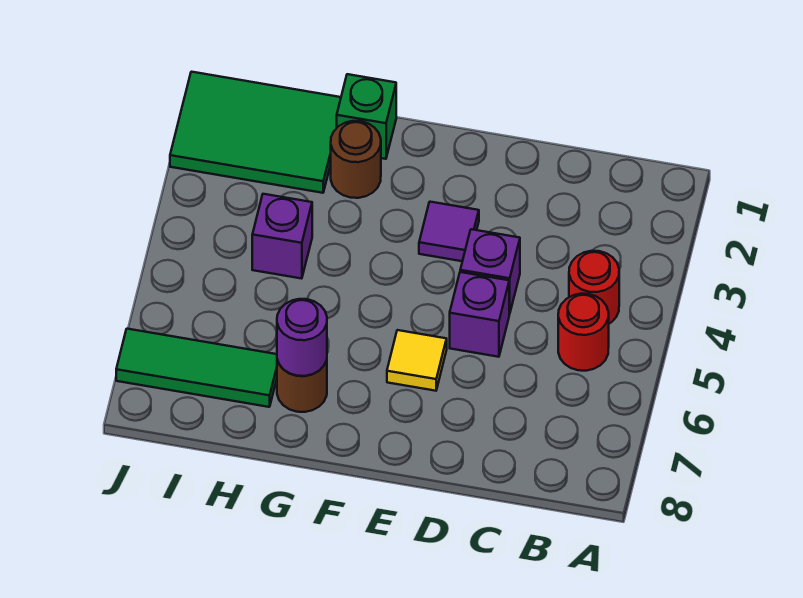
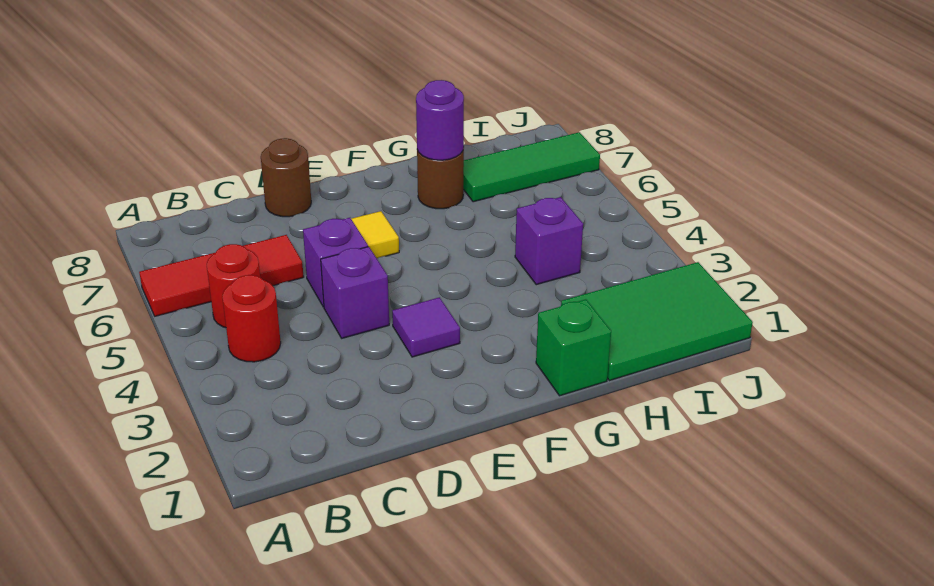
none -> red tile A6:C6 level 1
brown round brick G2 level 1 -> brown round brick D8 level 1

